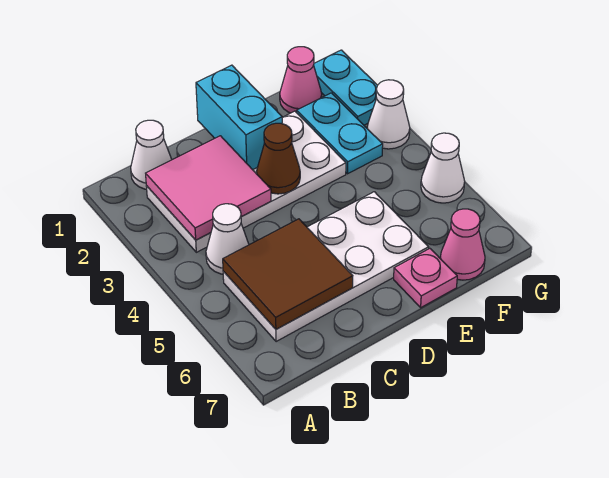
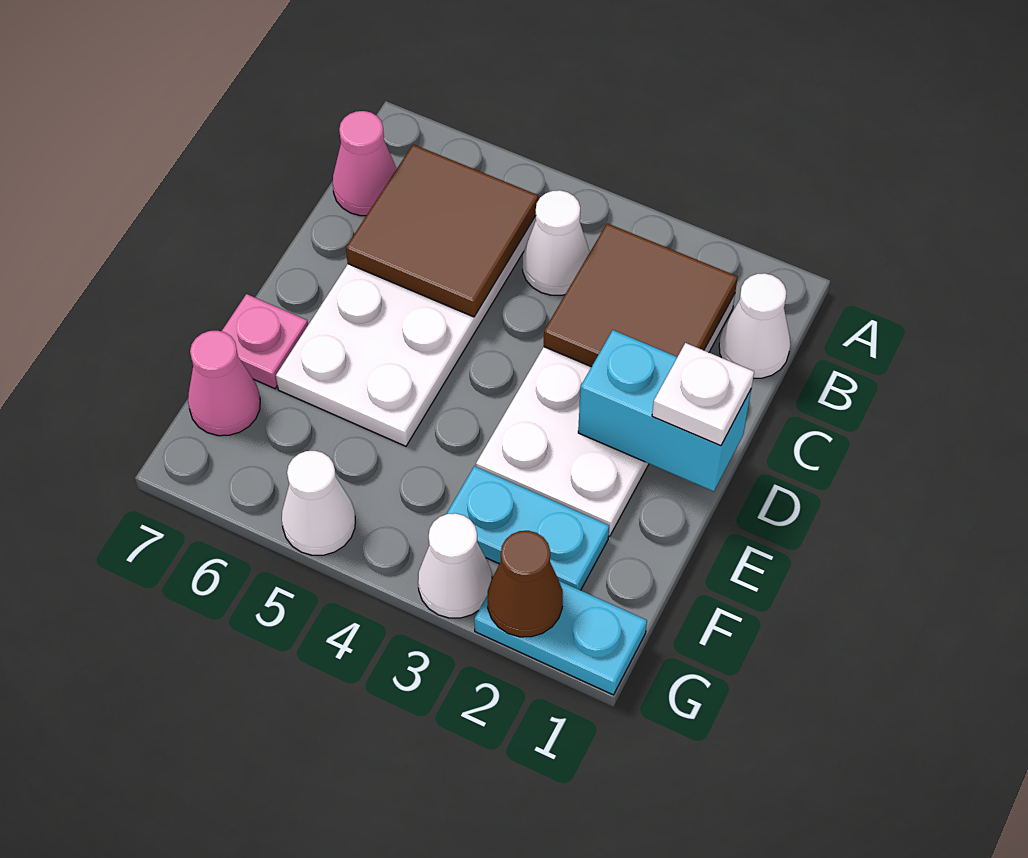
pink tile B2:C3 level 2 -> brown tile B2:C3 level 2
none -> white plate D1 level 3
brown cone D3 level 2 -> brown cone G2 level 2
pink cone F1 level 1 -> pink cone B7 level 1

